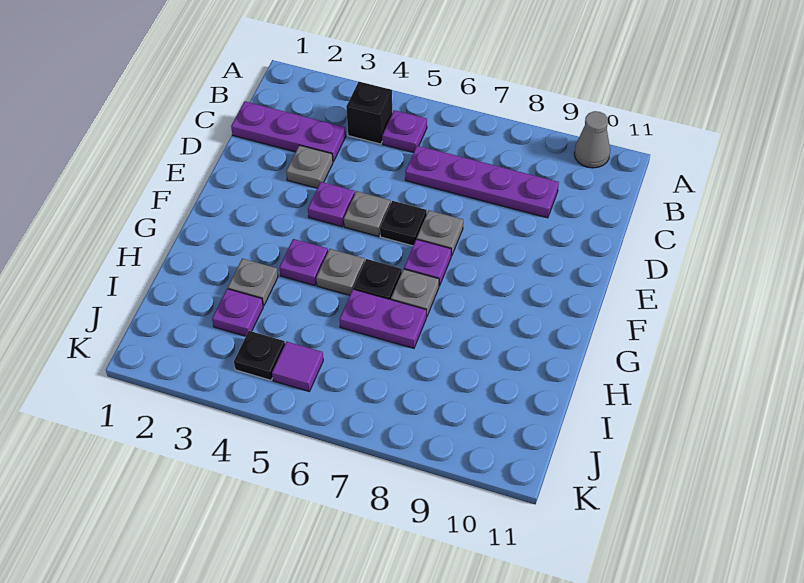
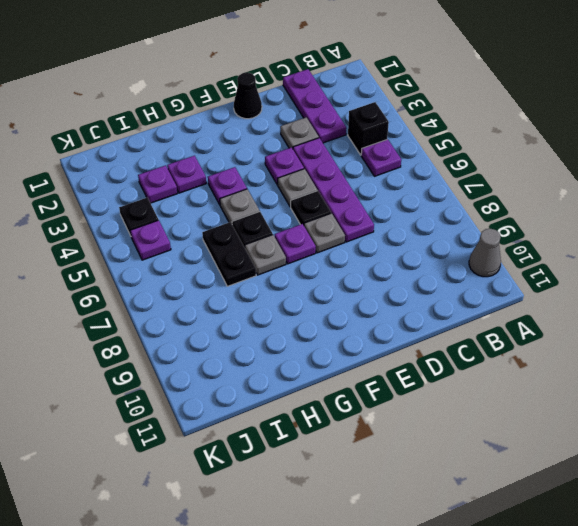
purple plate C6:C9 level 1 -> purple plate D4:D7 level 1
none -> black cone E1 level 1
grey plate H3 level 1 -> purple plate H3 level 1
purple plate H6:H7 level 1 -> black plate H6:H7 level 1
purple tile J5 level 1 -> purple plate J5 level 1

